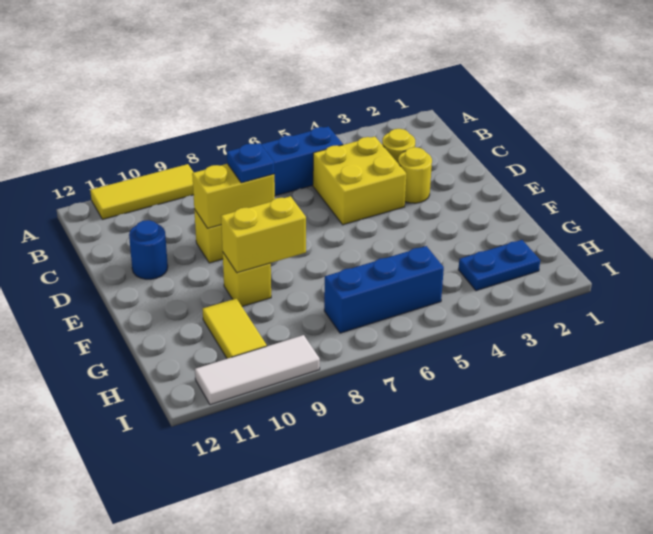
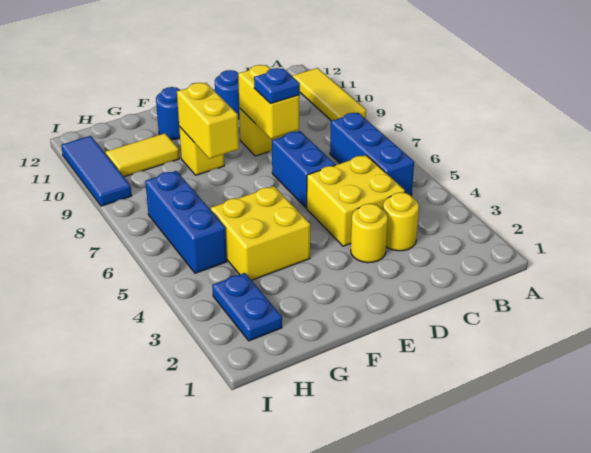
none -> blue brick D6:D7 level 1
none -> yellow brick F4:G5 level 1
none -> blue round brick F11 level 1
white tile I9:I11 level 1 -> blue tile I9:I11 level 1

